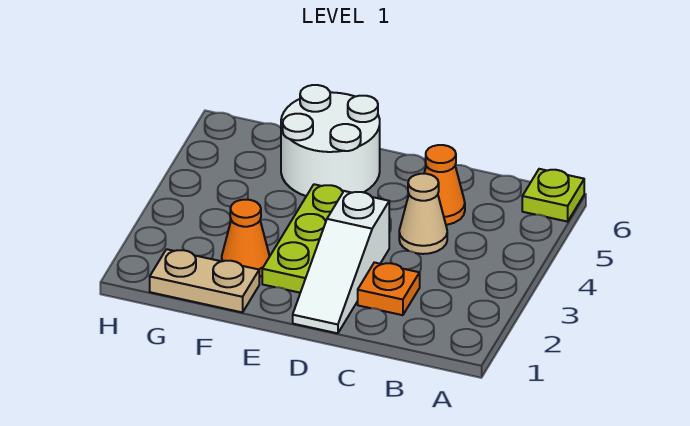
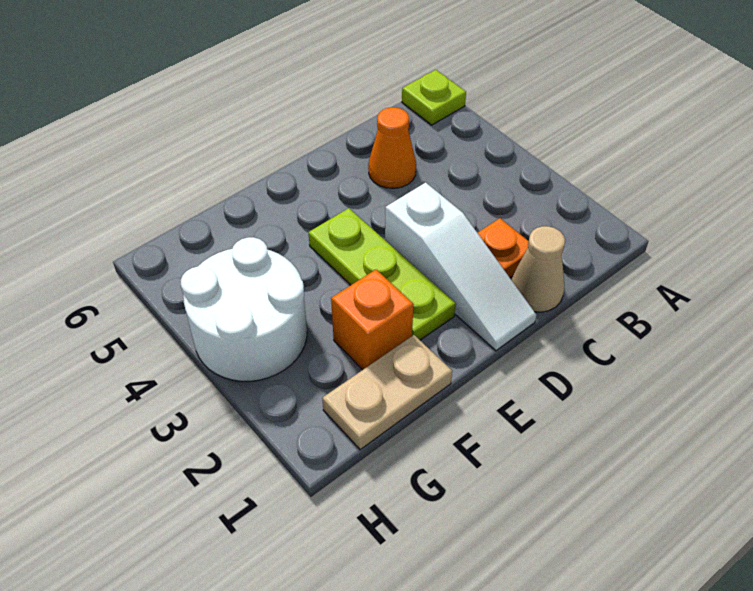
tan cone C4 level 1 -> tan cone C1 level 1
white round brick E5:F6 level 1 -> white round brick G3:H4 level 1
orange cone F2 level 1 -> orange brick F2 level 1

